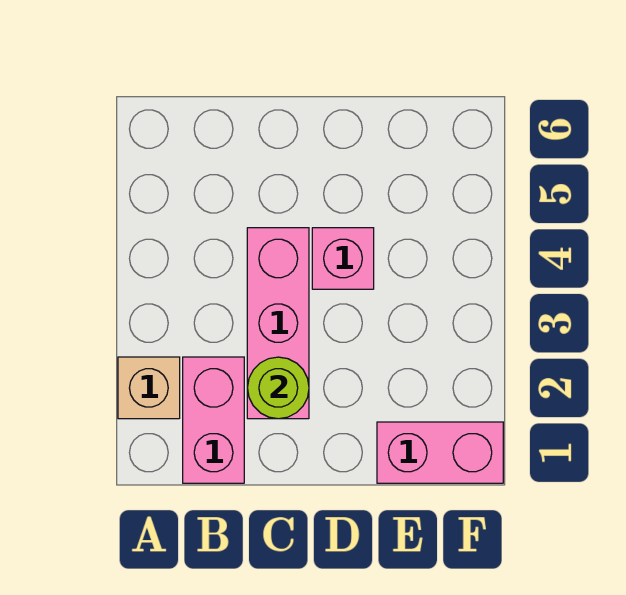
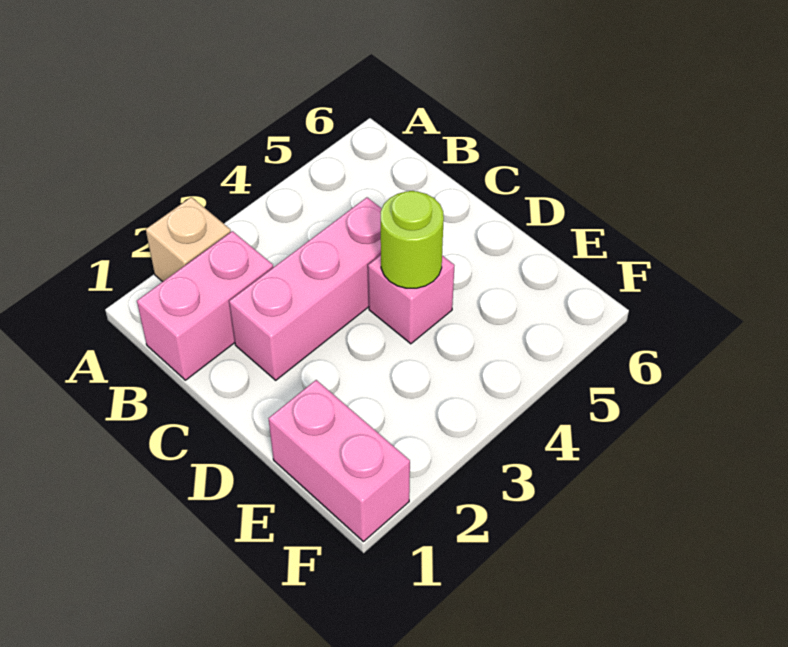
lime round brick C2 level 2 -> lime round brick D4 level 2

